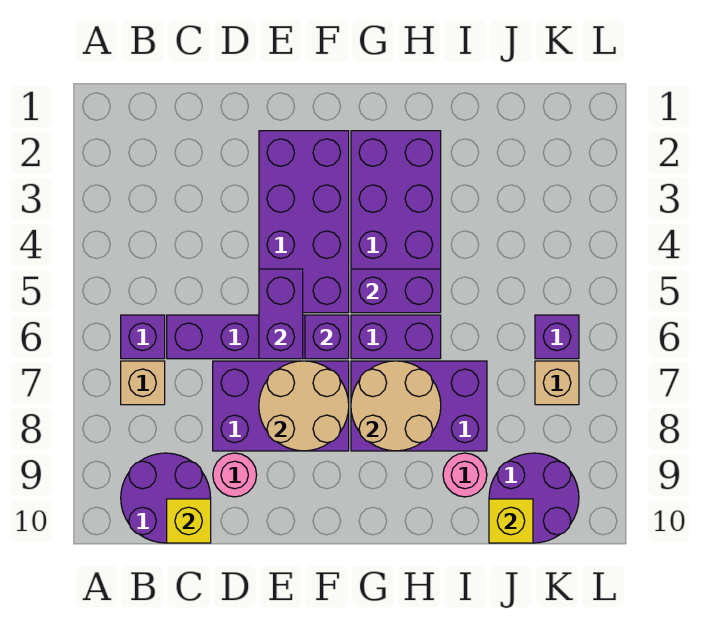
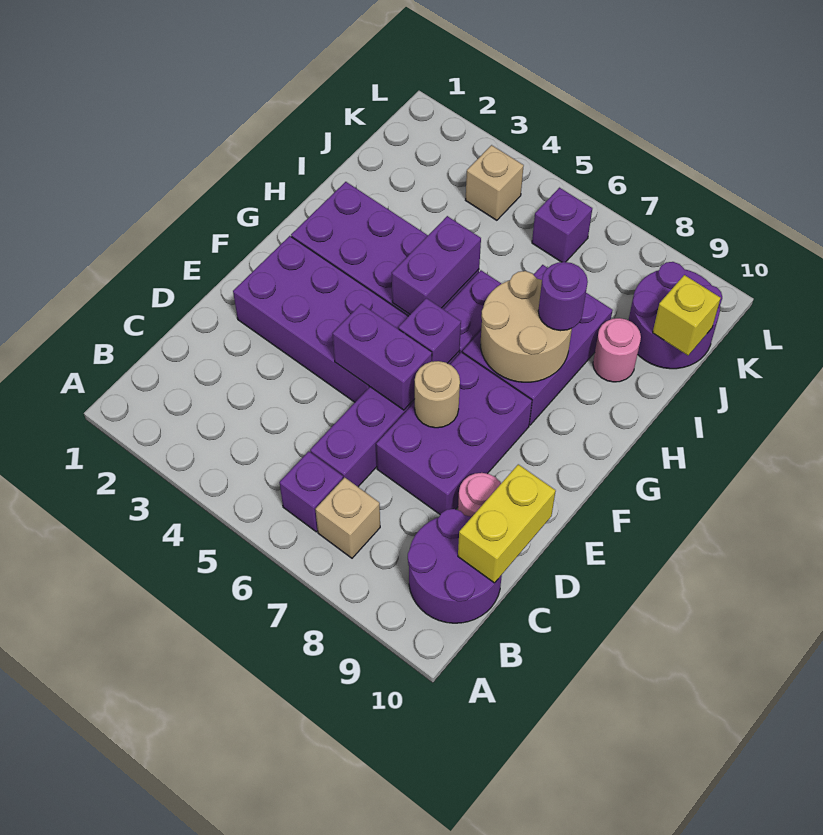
yellow brick C10 level 2 -> yellow brick C10:D10 level 2
tan round brick E7:F8 level 2 -> tan round brick E7 level 2
none -> purple round brick H8 level 3
tan brick K7 level 1 -> tan brick K4 level 1

